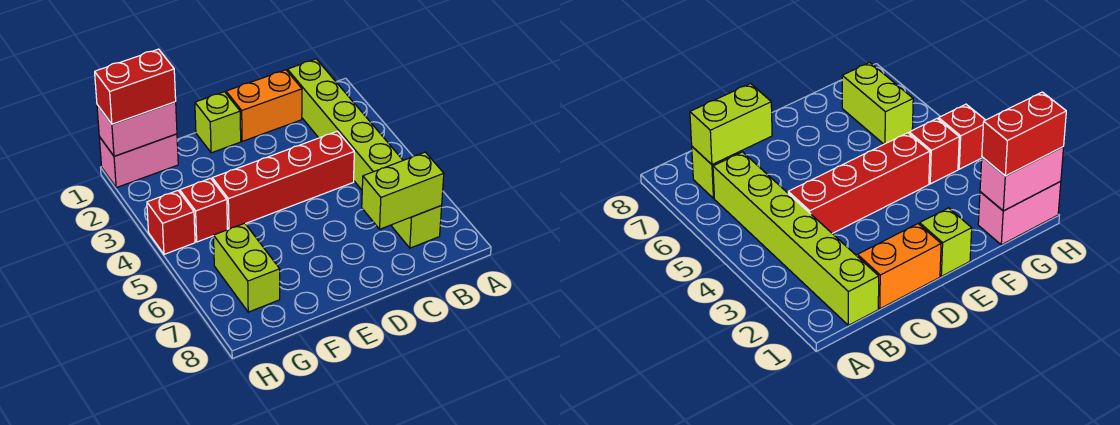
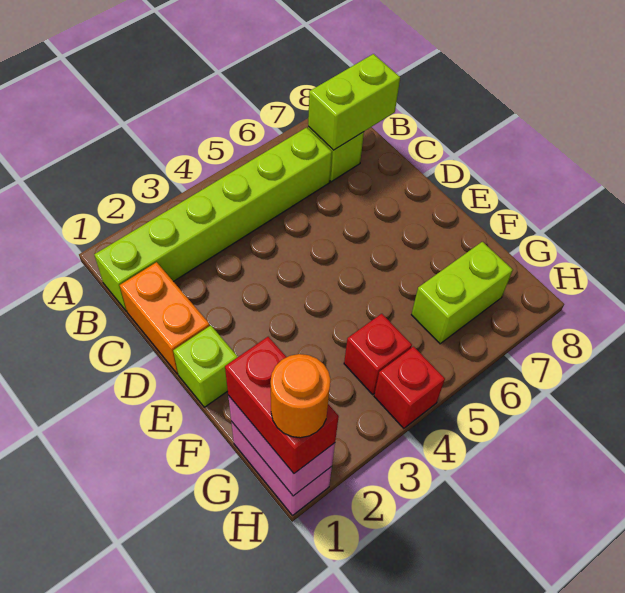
lime brick B7:C7 level 2 -> lime brick B7:B8 level 2
red brick C4:F4 level 1 -> none
none -> orange round brick H1 level 4

